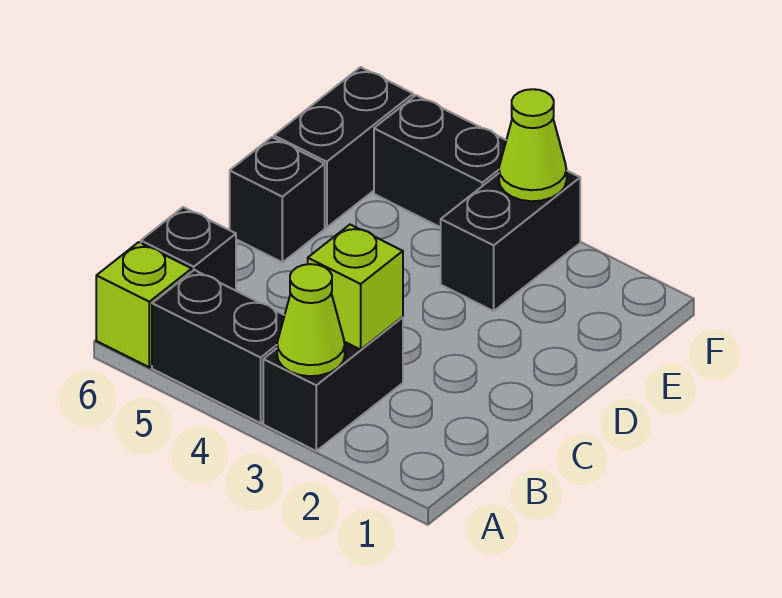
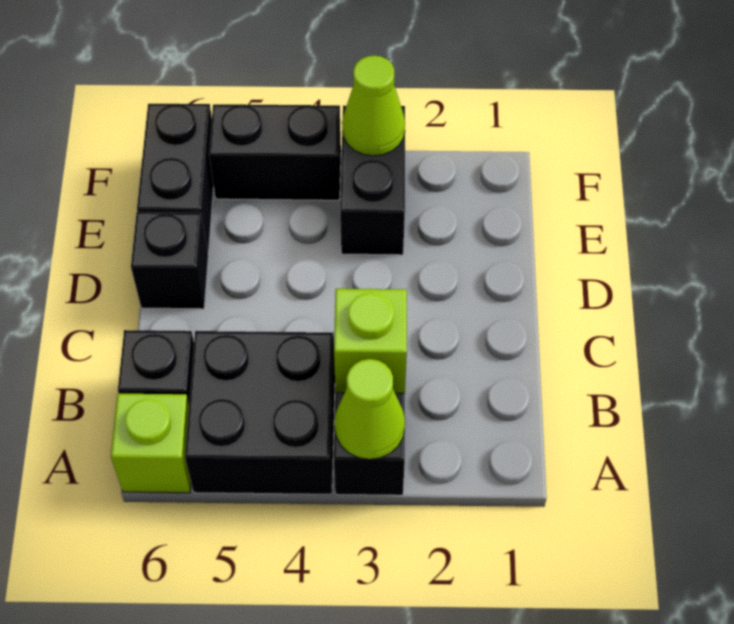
black brick A4:A5 level 1 -> black brick A4:B5 level 1

